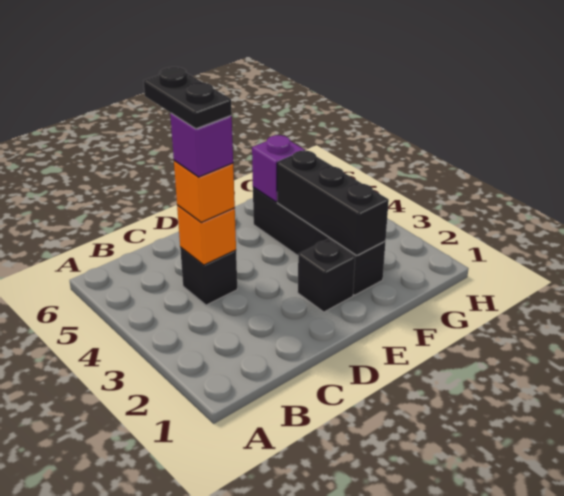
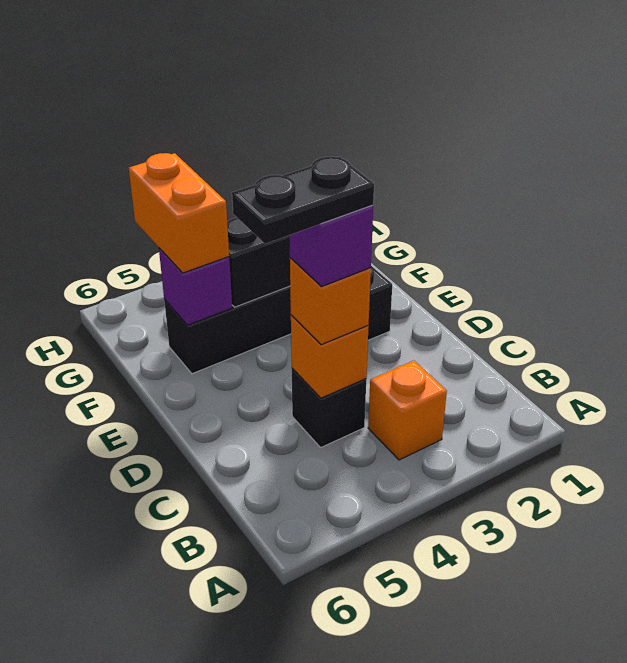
none -> orange brick B3 level 1
none -> orange brick F5:G5 level 3

